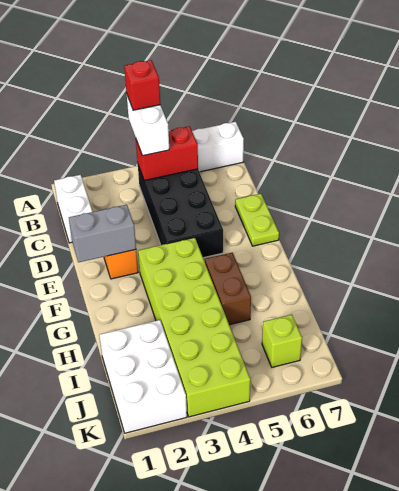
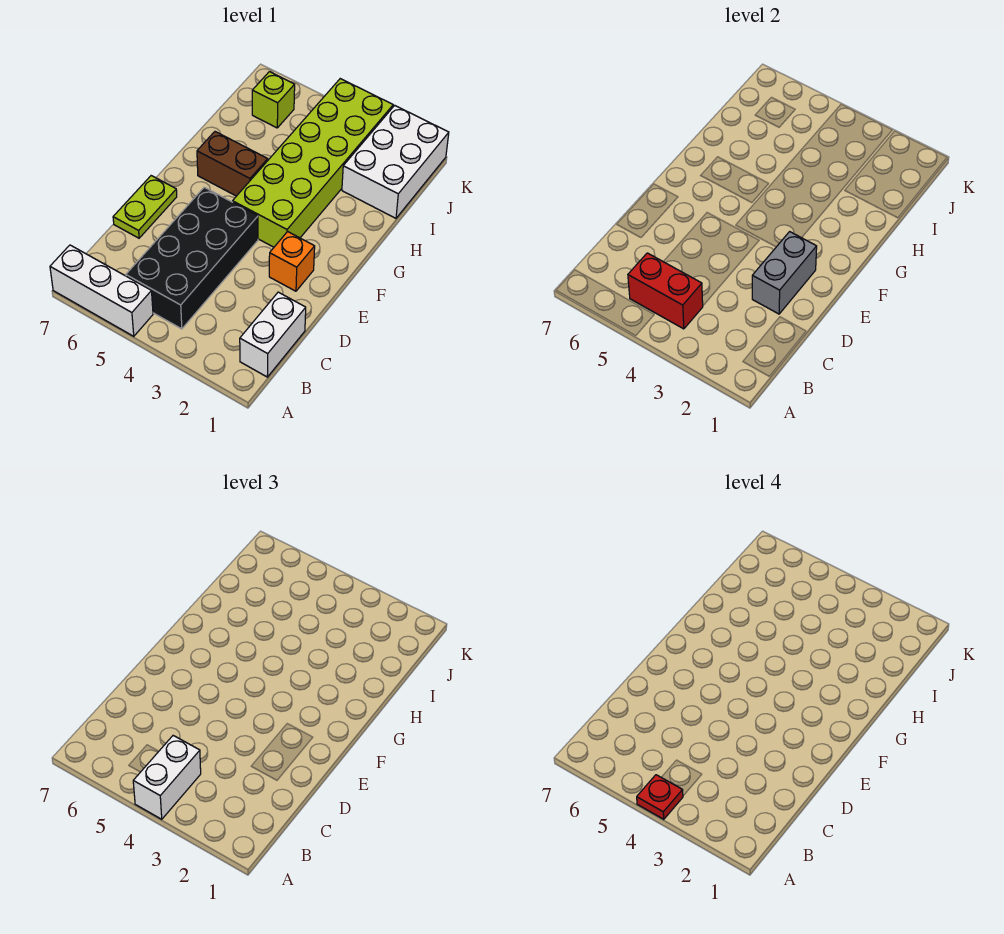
red brick A4 level 4 -> red plate A4 level 4
grey brick E1:E2 level 2 -> grey brick D2:E2 level 2
brown brick G5:H5 level 1 -> brown brick G5:G6 level 1

